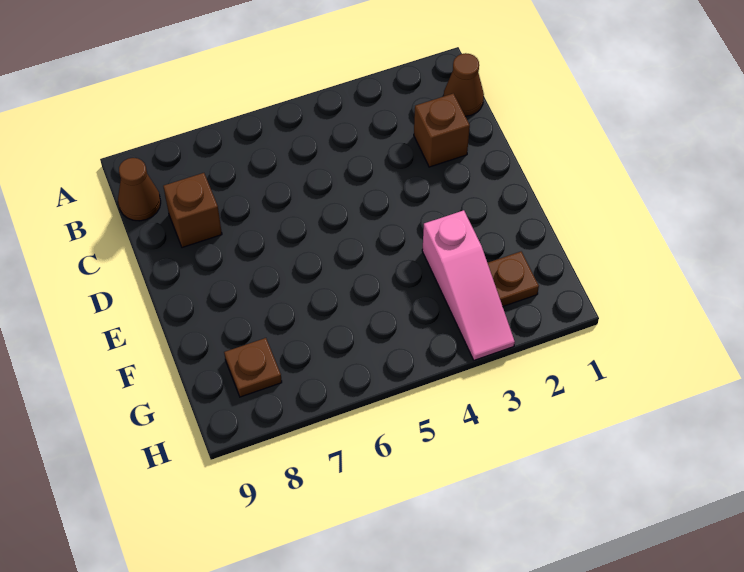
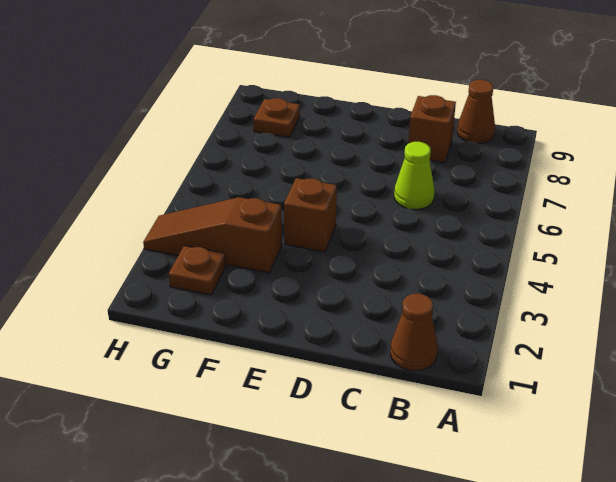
brown brick C2 level 1 -> brown brick E4 level 1
none -> lime cone C6 level 1
pink slope F3:H3 level 1 top F -> brown slope F3:H3 level 1 top F

